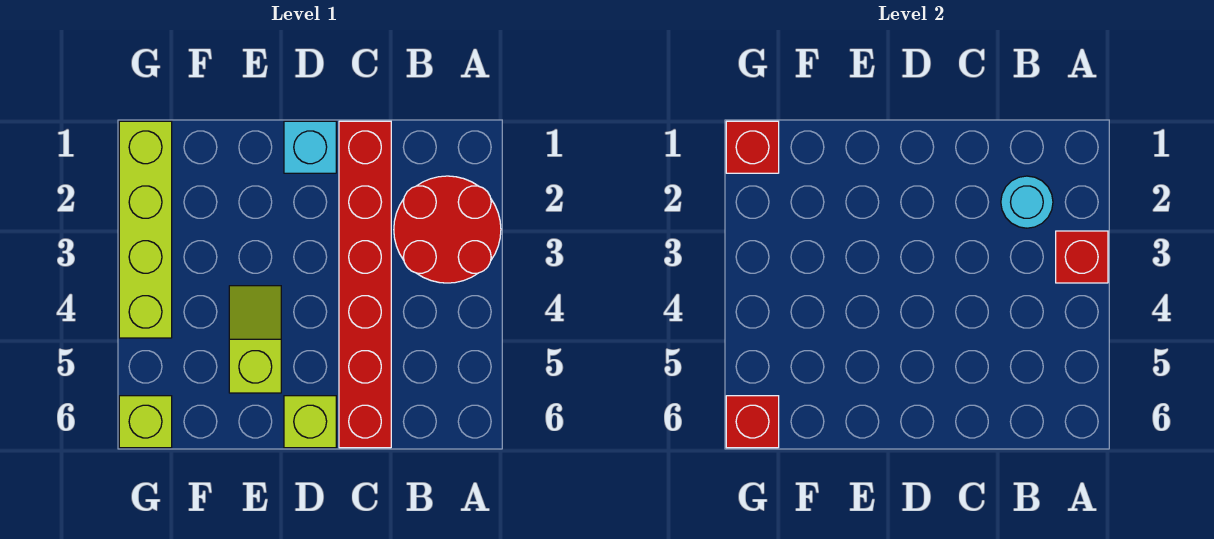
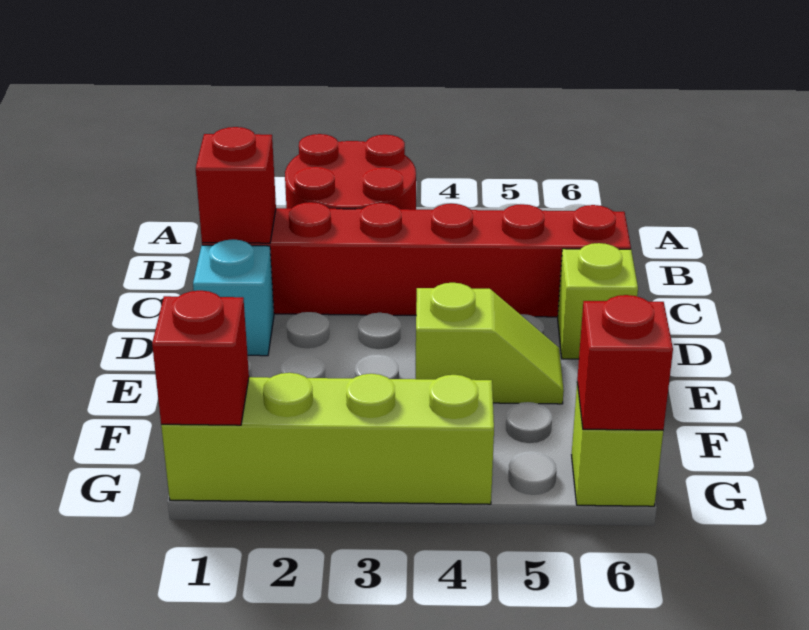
red brick A3 level 2 -> red brick C1 level 2
cyan round brick B2 level 2 -> none
lime slope E4:E5 level 1 top 5 -> lime slope E4:E5 level 1 top 4

